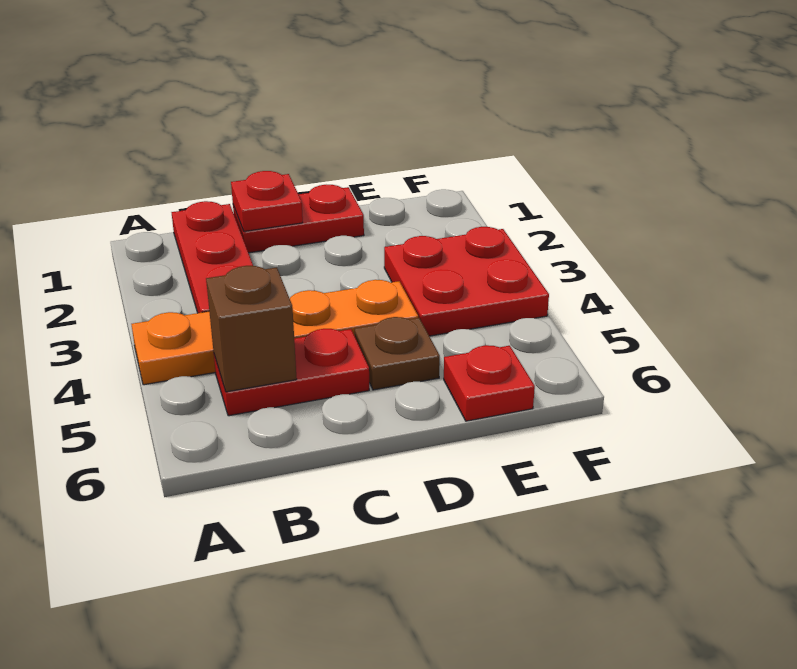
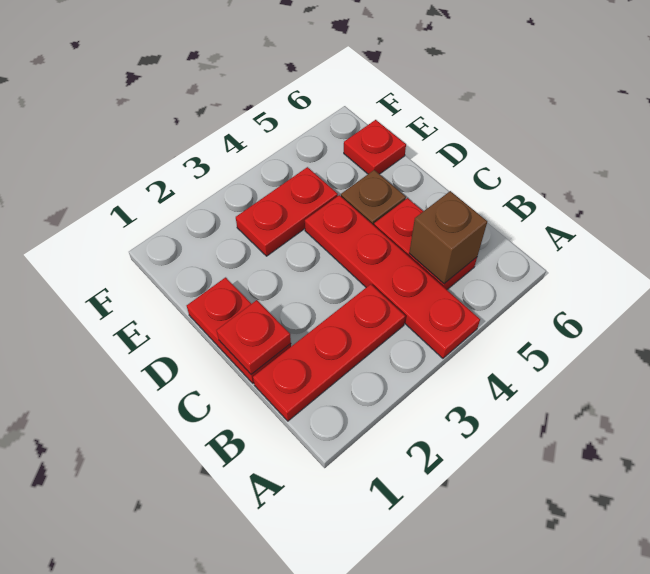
orange plate A4:D4 level 1 -> red plate A4:D4 level 1
red plate E3:F4 level 1 -> red plate E3:E4 level 1

